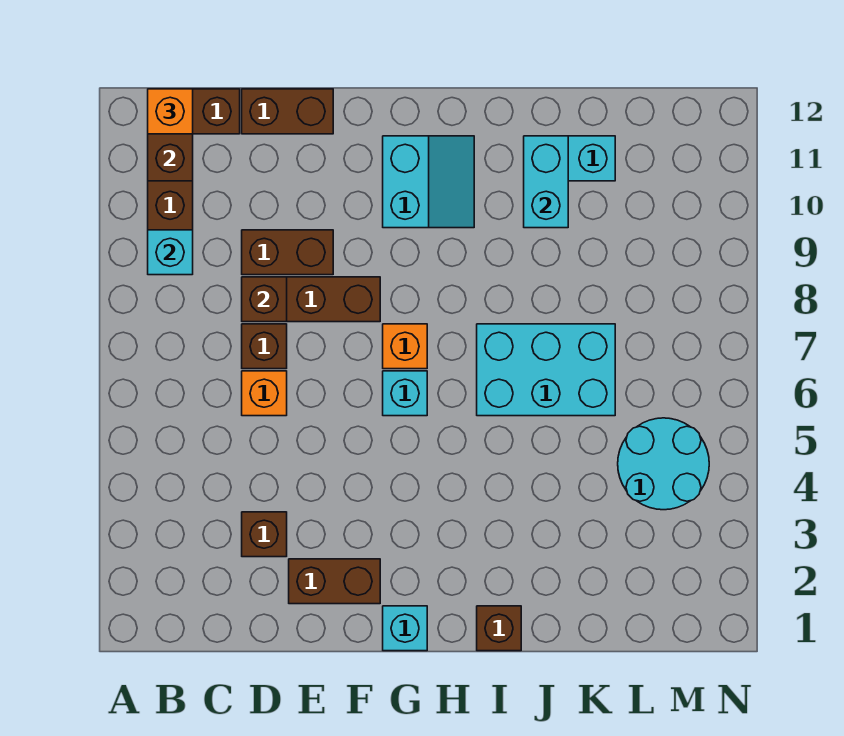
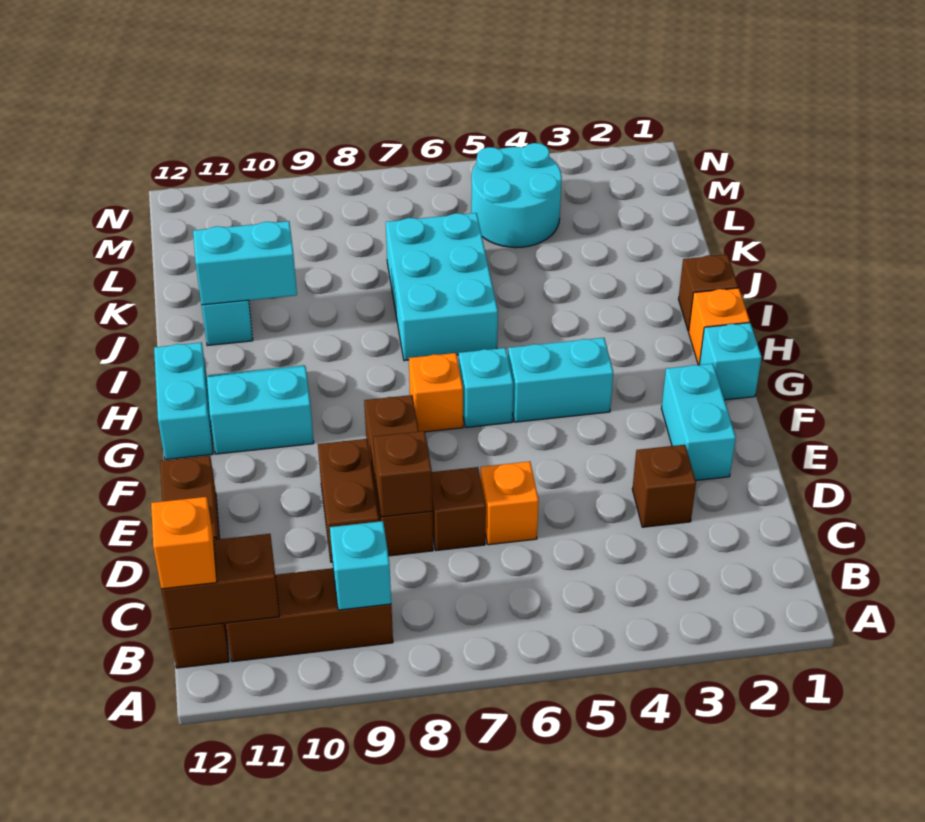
brown brick E2:F2 level 1 -> cyan brick E2:F2 level 1
none -> cyan brick G4:G5 level 1
none -> cyan brick G12:H12 level 1
none -> orange brick H1 level 1

